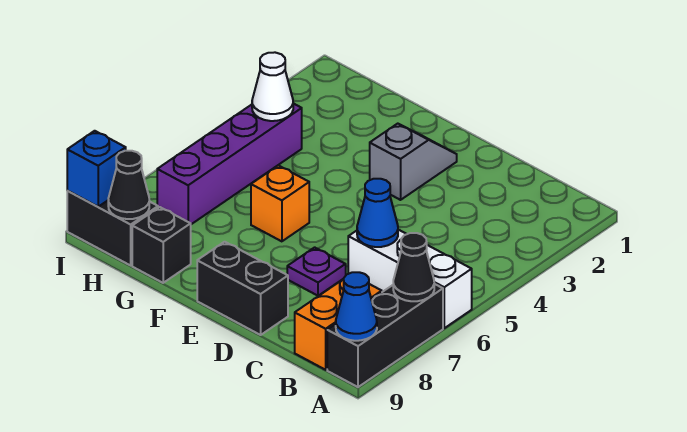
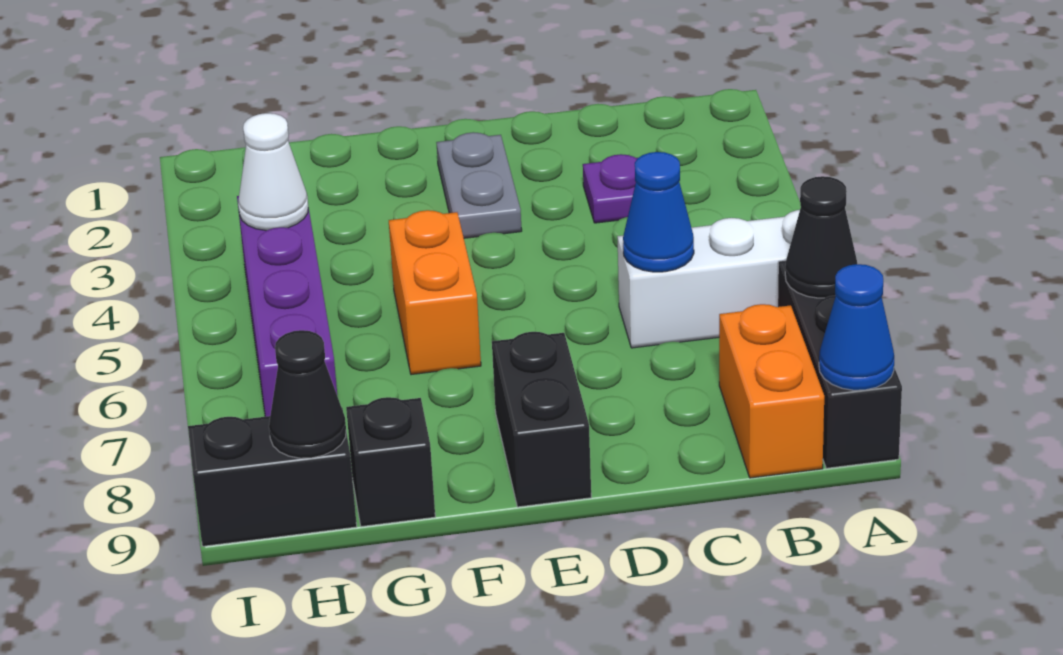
purple plate D7 level 1 -> purple plate C3 level 1
black brick D9:E9 level 1 -> black brick E8:E9 level 1
grey slope E2:E3 level 1 top 3 -> grey plate E2:E3 level 1
orange brick F6 level 1 -> orange brick F5:F6 level 1
blue brick I9 level 2 -> none

